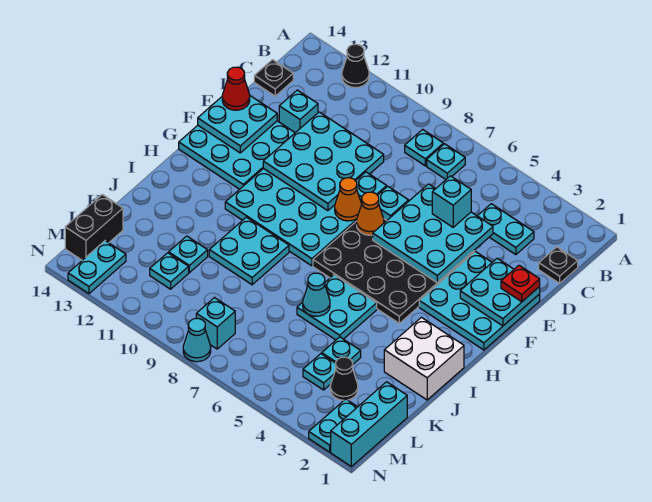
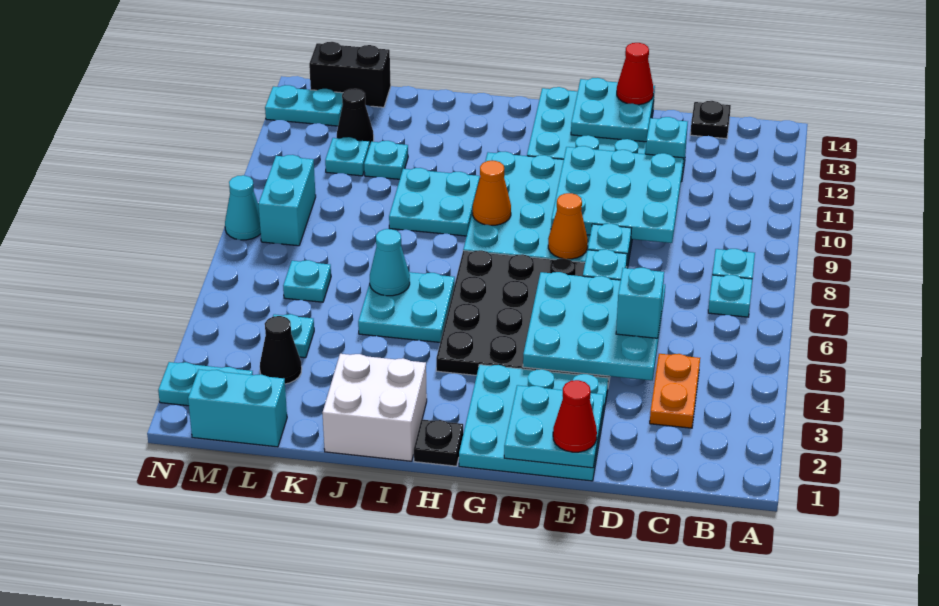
black cone A12 level 1 -> black cone L12 level 1
black plate C1 level 1 -> black plate H1 level 1
cyan plate C3:C4 level 1 -> orange plate C3:C4 level 1
red plate E1 level 3 -> red cone E1 level 3
orange cone F7 level 2 -> orange cone H9 level 2
cyan plate K4 level 1 -> cyan plate L6 level 1
cyan brick L1:N1 level 1 -> cyan brick L1:M1 level 1
cyan brick M8 level 1 -> cyan brick M8:M9 level 1

